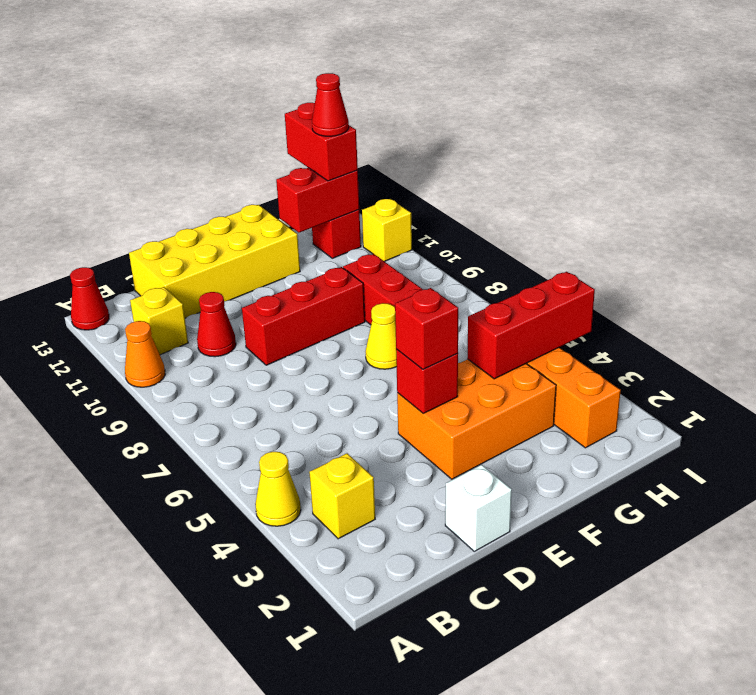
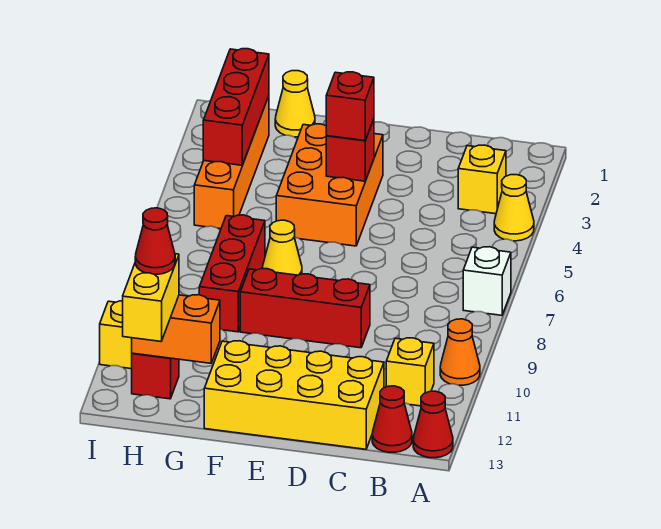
red cone C10 level 1 -> red cone B13 level 1
white brick D1 level 1 -> white brick A7 level 1
orange brick E3:G4 level 1 -> orange brick E3:F5 level 1
none -> yellow cone G1 level 1
red brick G4:I4 level 2 -> red brick H2:H4 level 2
red brick G12:H12 level 2 -> orange brick G12:H12 level 2
red brick H12:H13 level 3 -> yellow brick H12:H13 level 3

